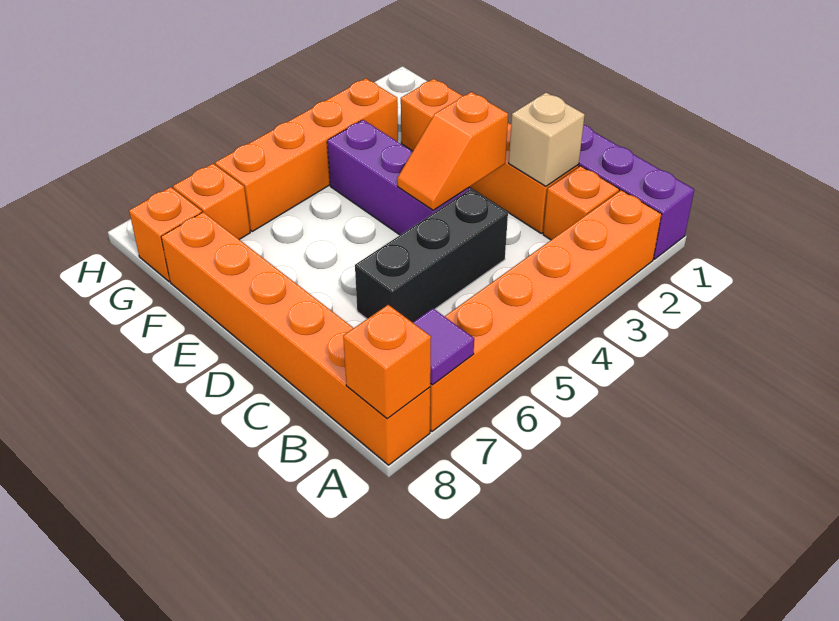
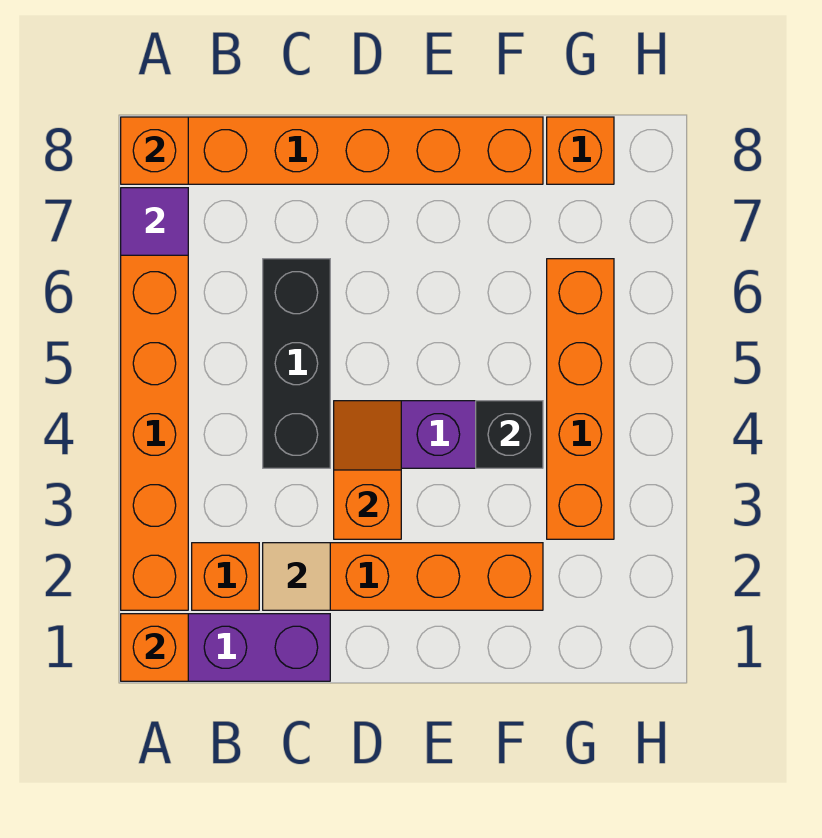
tan brick C2 level 2 -> tan tile C2 level 2
none -> black brick F4 level 2
orange brick G7 level 1 -> orange brick A1 level 2

